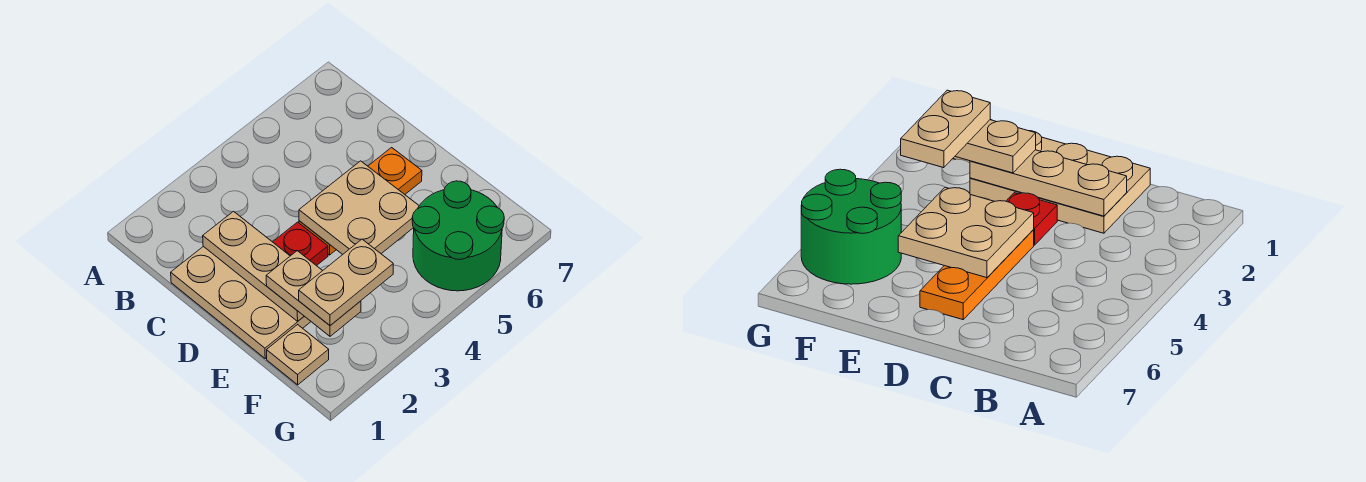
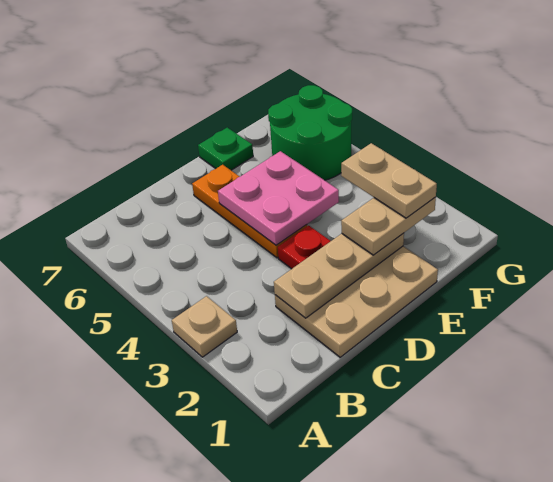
tan plate D4:E5 level 2 -> pink plate D4:E5 level 2
none -> green plate E7 level 1
tan plate F1 level 1 -> tan plate A3 level 1

